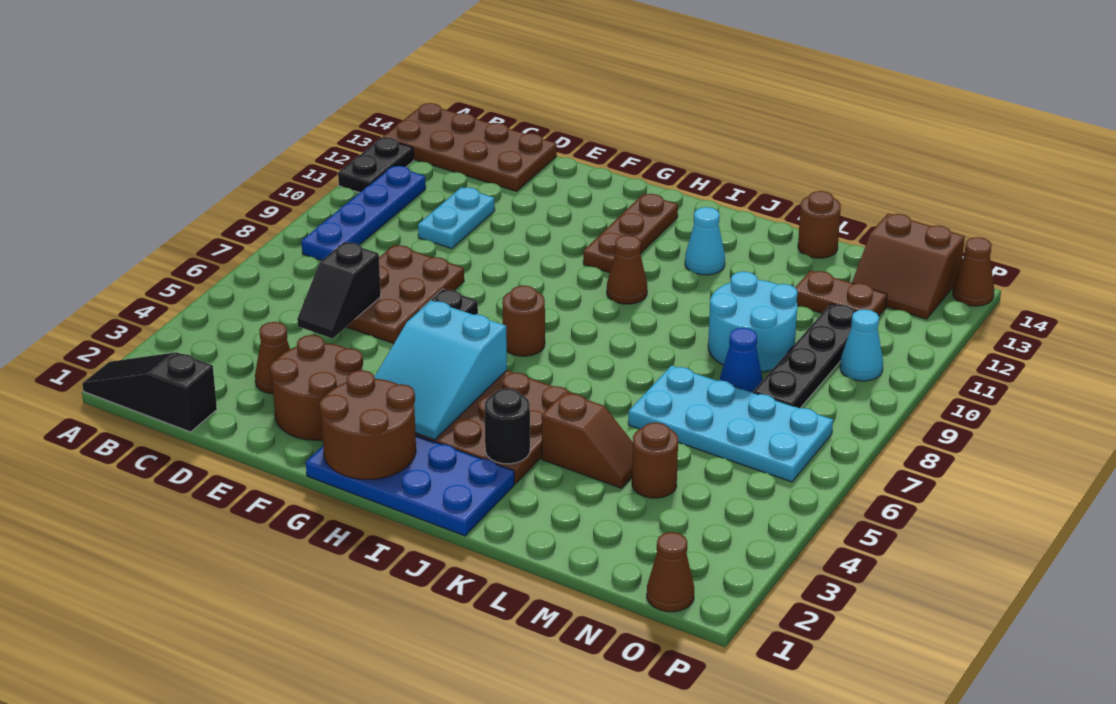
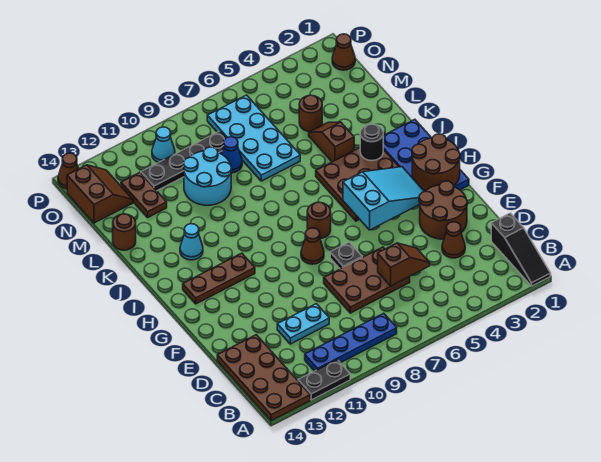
black slope D5:D6 level 2 top 6 -> brown slope D5:D6 level 2 top 6
brown cone I10 level 1 -> brown cone G8 level 1

